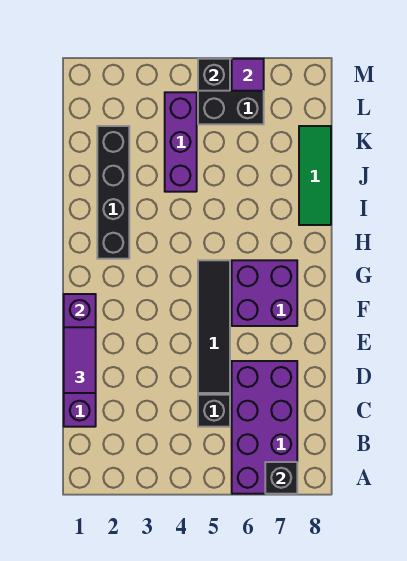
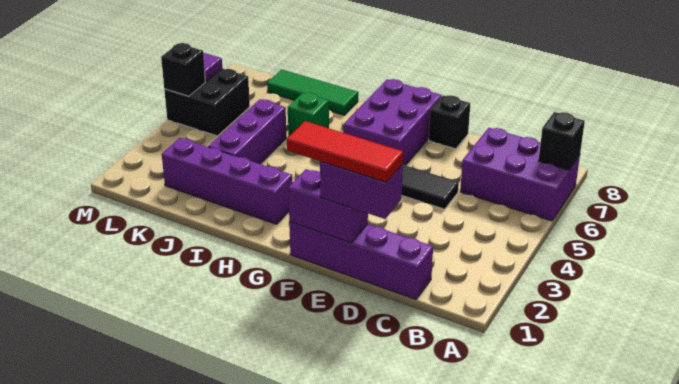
purple brick A6:D7 level 1 -> purple brick A6:C7 level 1
black brick C5 level 1 -> black brick E8 level 1
purple tile D1:E1 level 3 -> purple brick D1:E1 level 3
none -> red tile D1:F1 level 4
purple brick F6:G7 level 1 -> purple brick F6:G8 level 1
black brick H2:K2 level 1 -> purple brick H2:K2 level 1
none -> green brick I6 level 1
purple brick J4:L4 level 1 -> purple brick J3:J5 level 1

